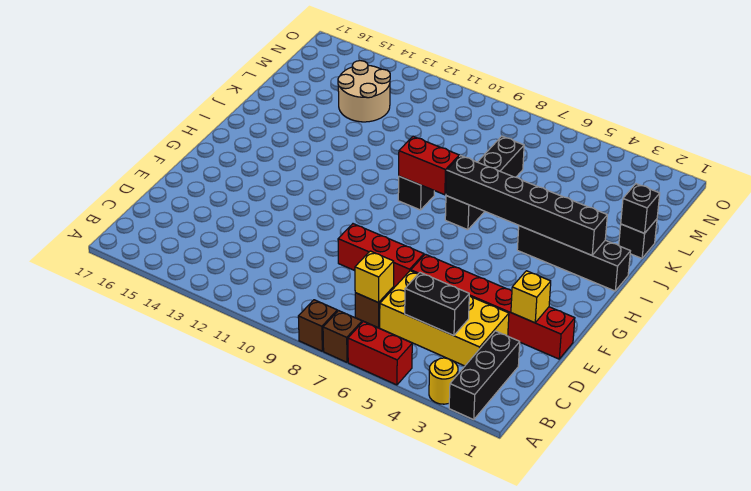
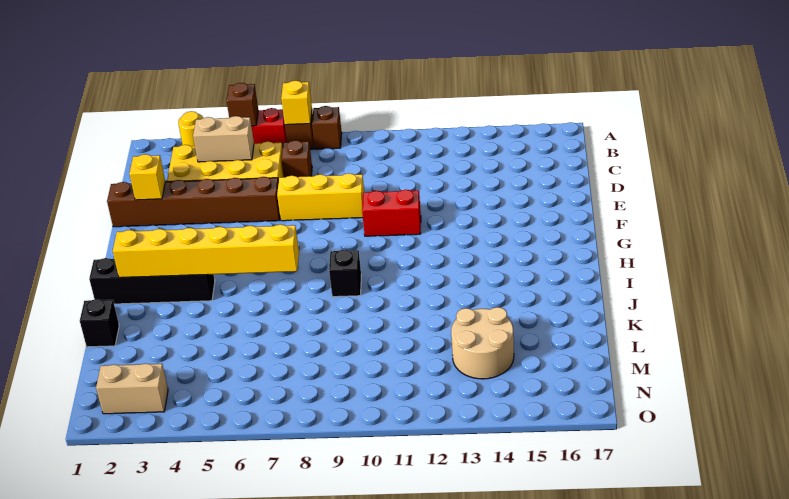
black brick A2:C2 level 1 -> none
none -> brown brick A5 level 2
black brick C4:C5 level 2 -> tan brick C4:C5 level 2
yellow brick C7 level 2 -> yellow brick A7 level 2
red brick E1:E6 level 1 -> brown brick E1:E6 level 1
red brick E7:E9 level 1 -> yellow brick E7:E9 level 1
black brick I2:I7 level 2 -> yellow brick I2:I7 level 2
black brick I7:L7 level 1 -> none
red brick I8:I9 level 2 -> red brick F10:F11 level 1
black brick K1 level 2 -> none
none -> tan brick N2:N3 level 1

